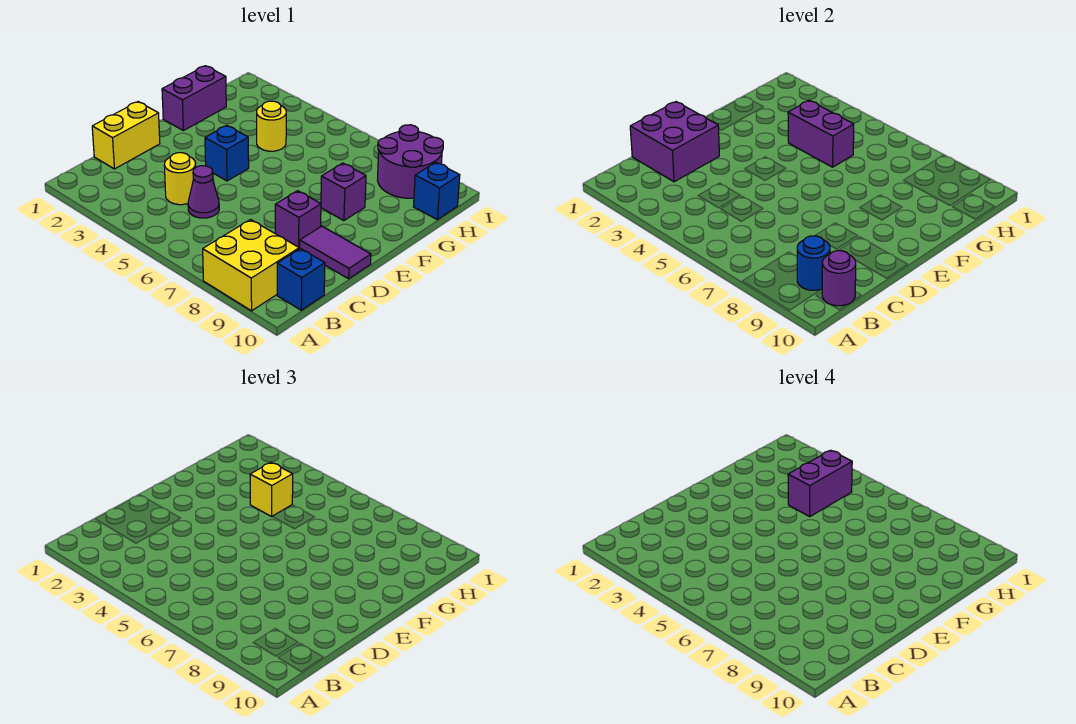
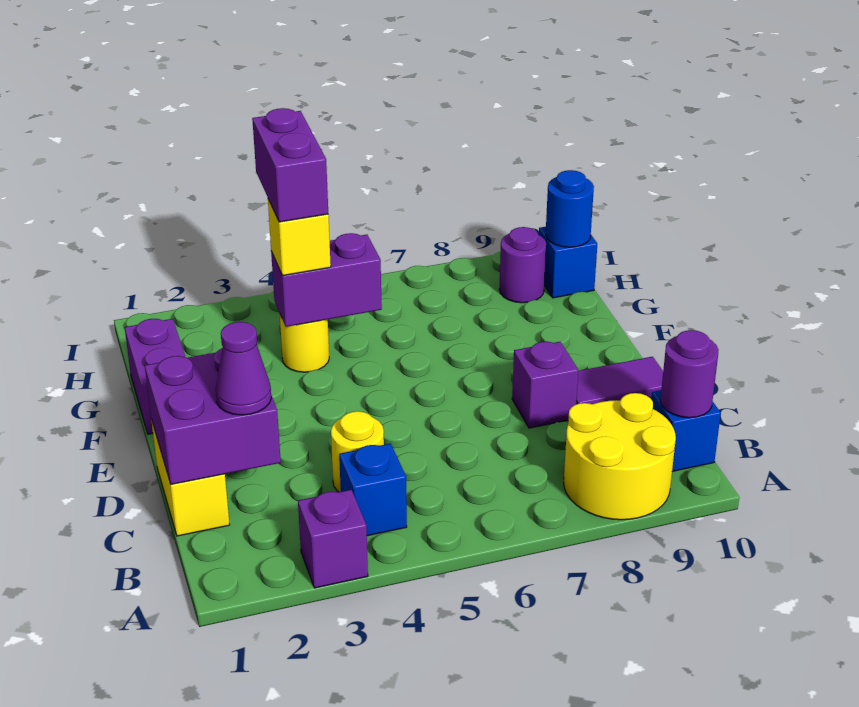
yellow brick A8:B9 level 1 -> yellow round brick A8:B9 level 1
blue round brick B9 level 2 -> blue round brick H10 level 2
purple cone C5 level 1 -> purple cone C2 level 3
blue brick E4 level 1 -> blue brick B4 level 1
purple brick F8 level 1 -> purple brick A3 level 1
purple round brick H8:I9 level 1 -> purple round brick H9 level 1

